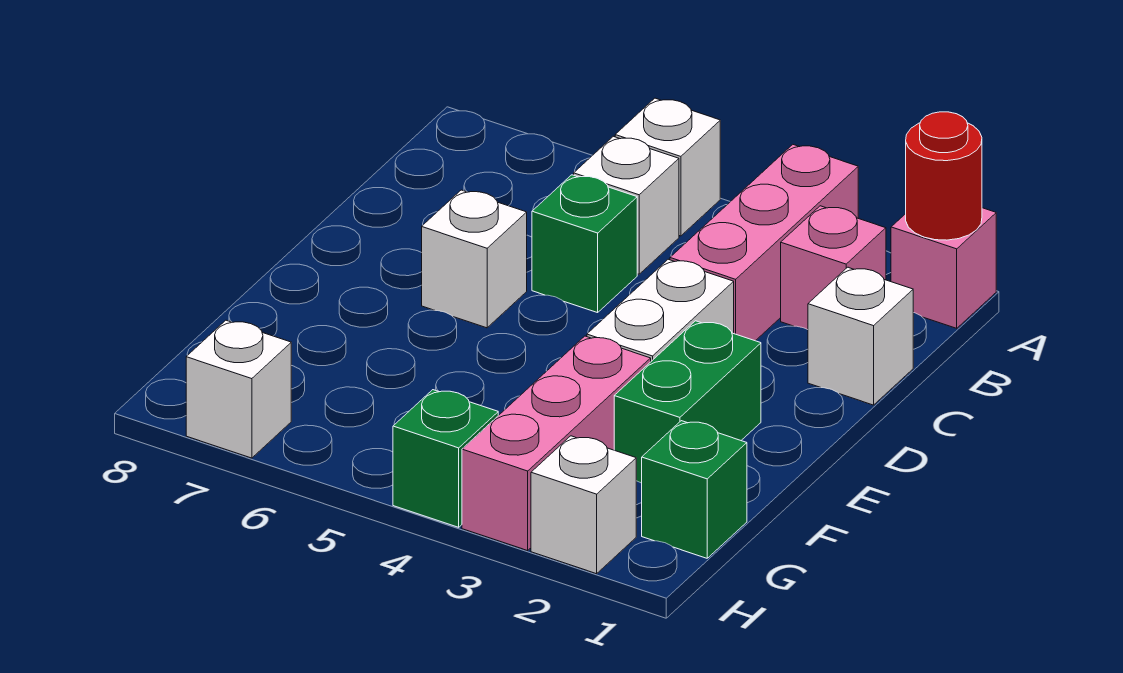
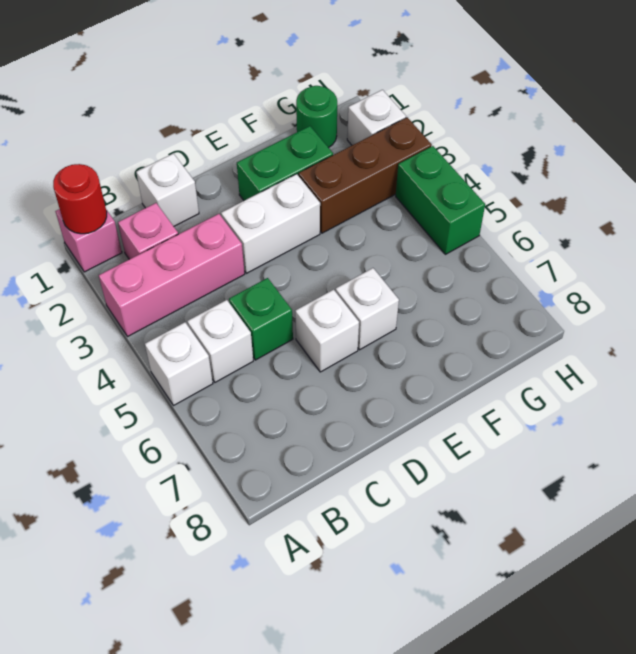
pink brick F3:H3 level 1 -> brown brick F3:H3 level 1
green brick G1 level 1 -> green round brick G1 level 1
green brick H4 level 1 -> green brick H4:H5 level 1
white brick H7 level 1 -> white brick E6 level 1

